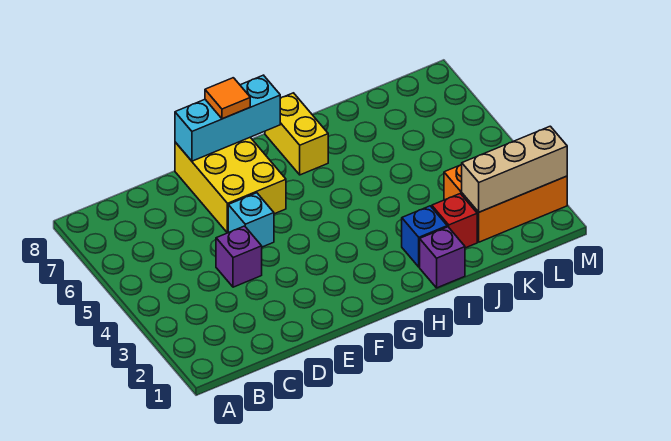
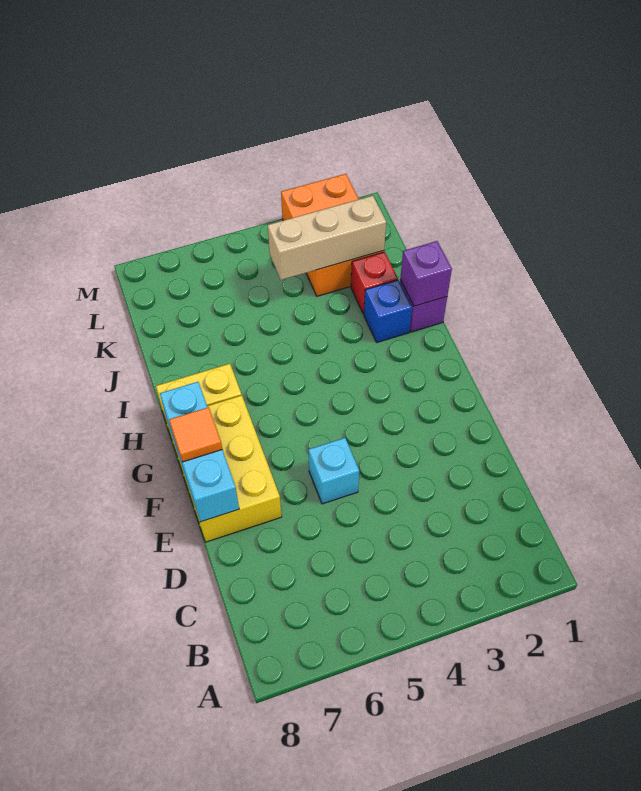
purple brick D4 level 1 -> purple brick I1 level 2
yellow brick E6:F8 level 1 -> yellow brick E7:G8 level 1
tan brick K2:M2 level 2 -> tan brick K2:K4 level 2

